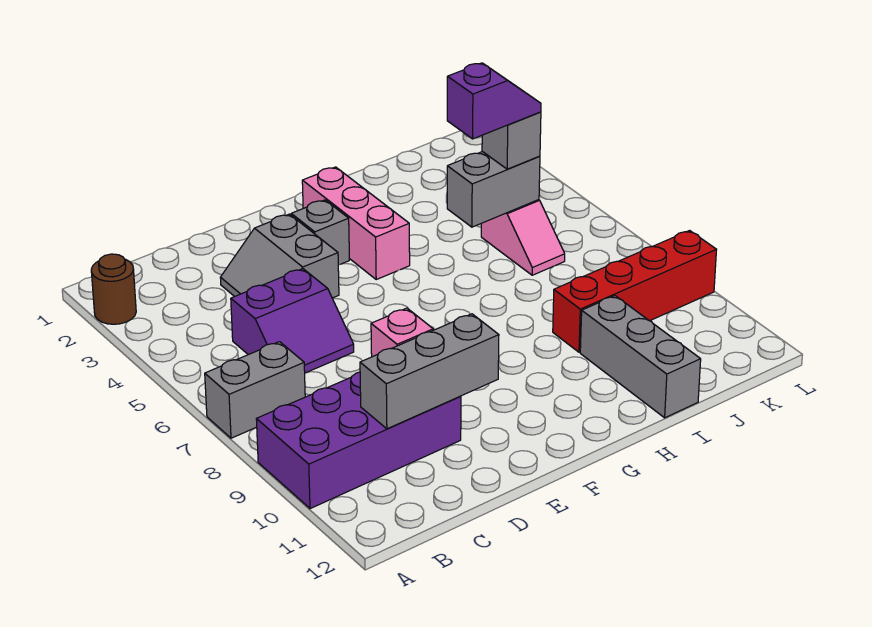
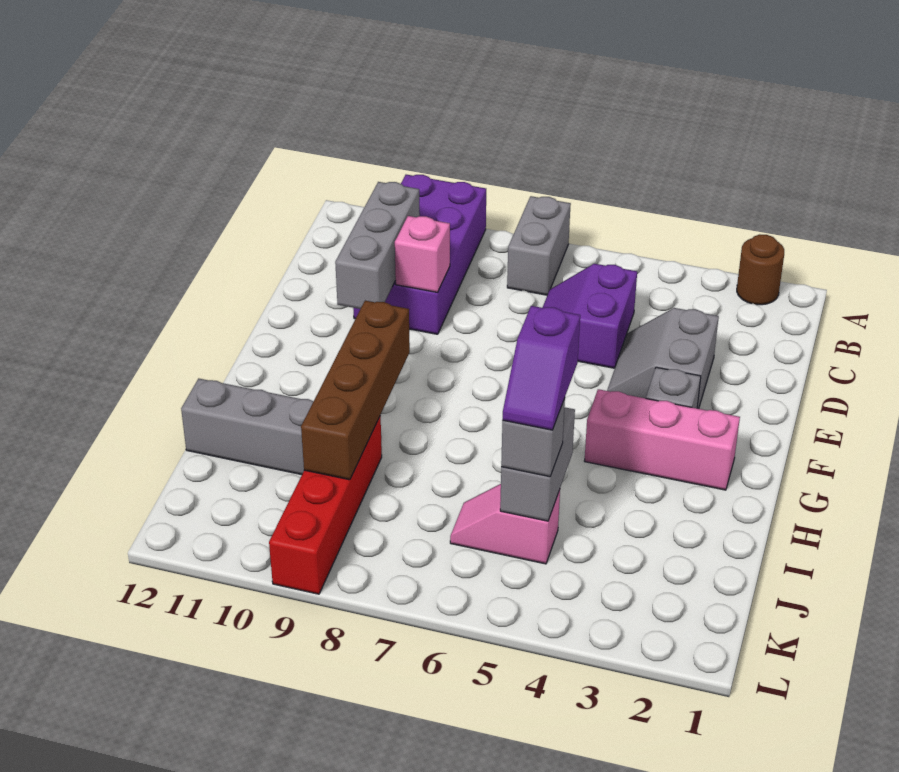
grey slope D3:E4 level 1 top E -> grey slope D3:E4 level 1 top 3
none -> brown brick G9:J9 level 2

